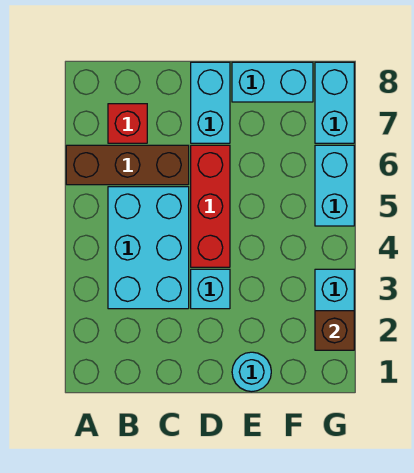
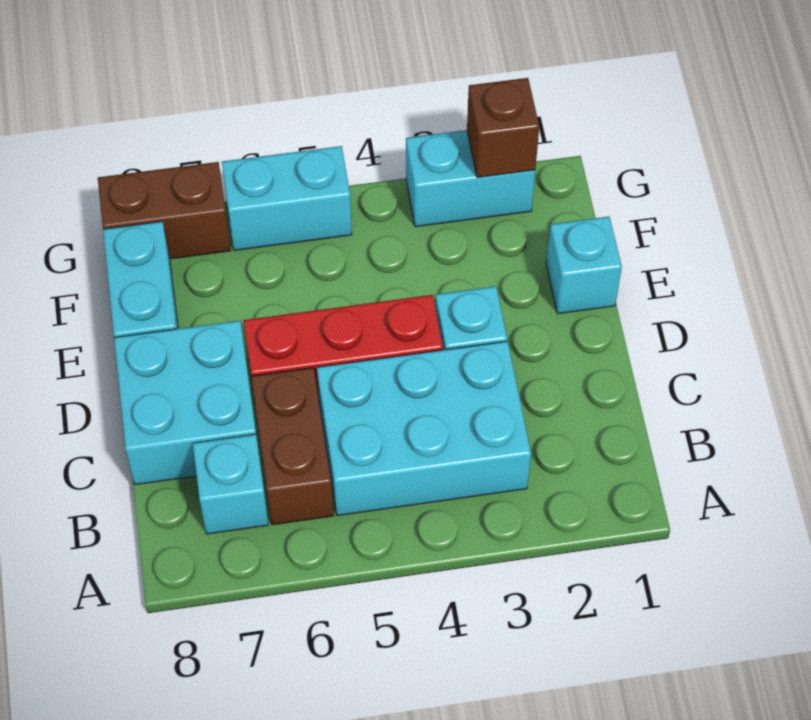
brown brick A6:C6 level 1 -> brown brick B6:C6 level 1
red brick B7 level 1 -> cyan brick B7 level 1
cyan brick D7:D8 level 1 -> cyan brick C7:D8 level 1
cyan round brick E1 level 1 -> cyan brick E1 level 1
cyan brick G7:G8 level 1 -> brown brick G7:G8 level 1

